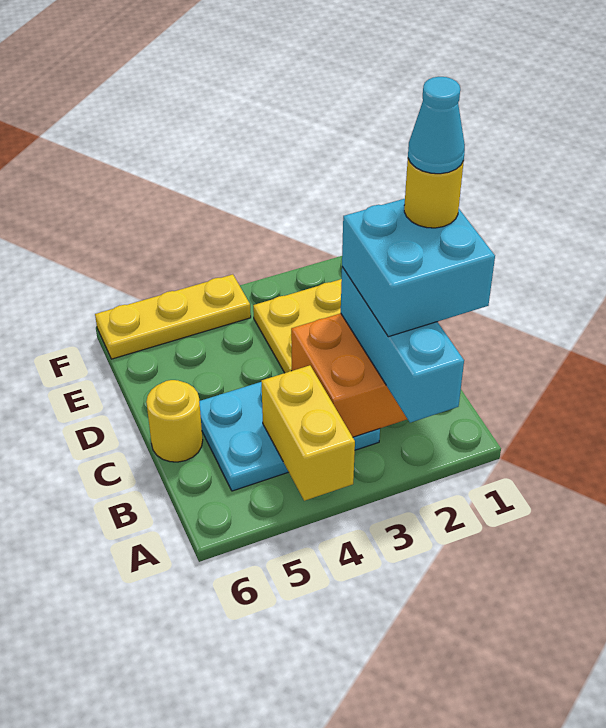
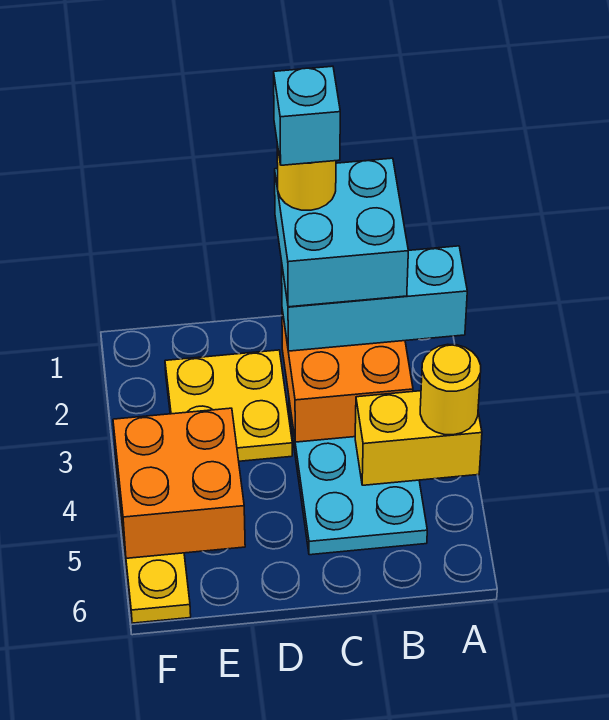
cyan cone C1 level 6 -> cyan brick C1 level 6
yellow round brick C6 level 1 -> yellow round brick A4 level 3
none -> orange brick E4:F5 level 2

